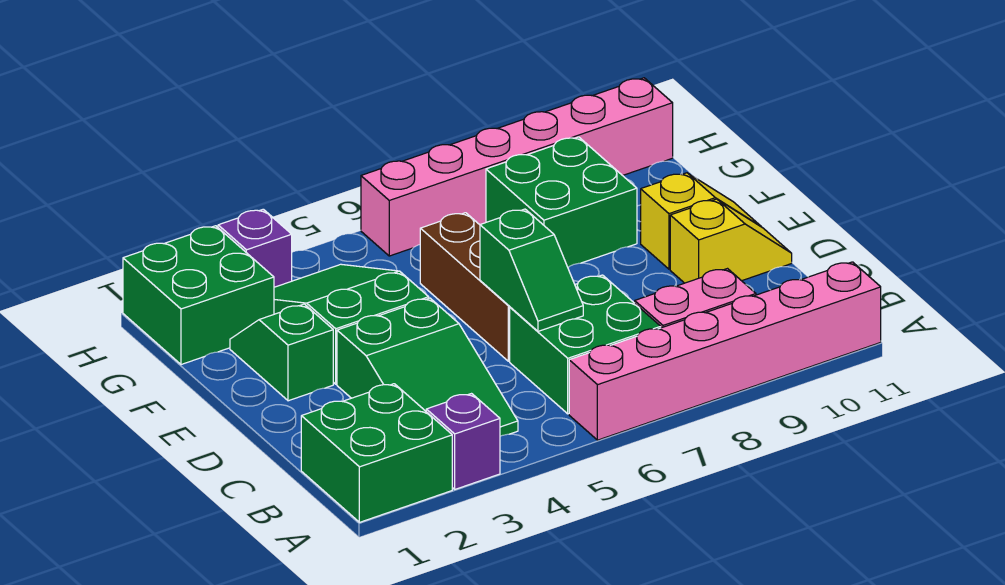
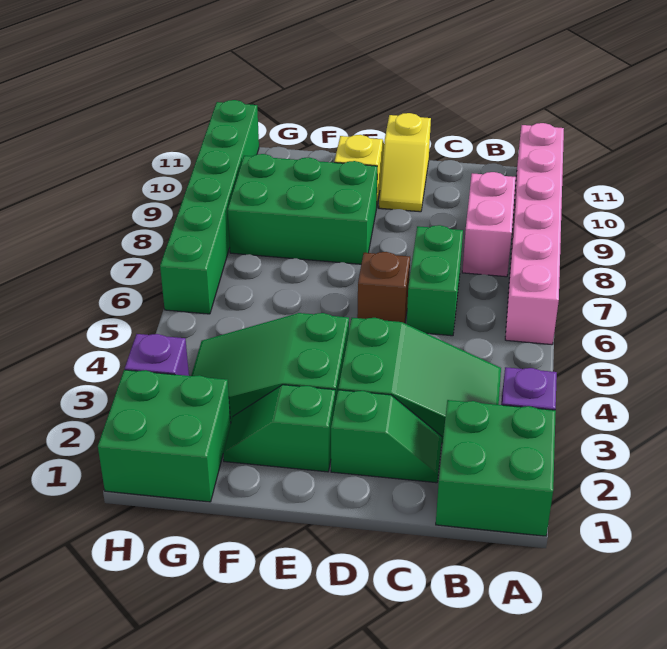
green brick B6:C7 level 1 -> green brick C6:C7 level 1
green slope C6:D6 level 2 top D -> green slope C2:D2 level 1 top D
brown brick D6:F6 level 1 -> brown brick D6 level 1
yellow slope D10:D11 level 1 top 10 -> yellow slope D10:D11 level 1 top 11
green brick F8:G9 level 1 -> green brick E8:G9 level 1
pink brick H6:H11 level 1 -> green brick H6:H11 level 1

